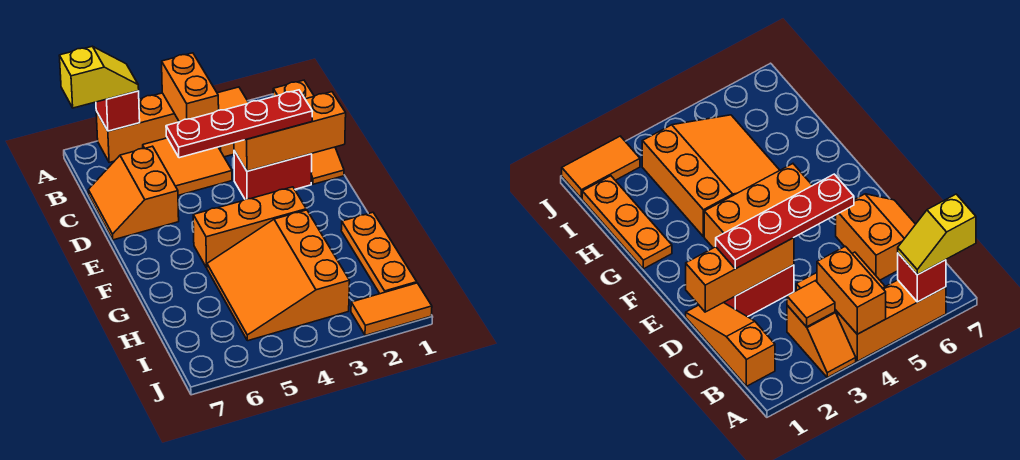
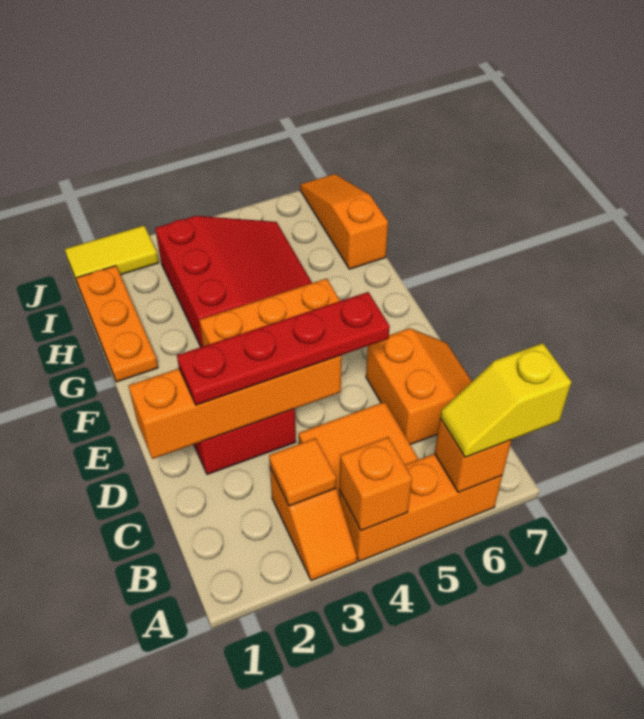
orange brick A4:B4 level 2 -> orange brick A4 level 2
red brick A6 level 2 -> orange brick A6 level 2
orange slope B1:D1 level 1 top B -> orange slope H7:J7 level 1 top H
orange brick D1:D3 level 2 -> orange brick D1:D4 level 2
orange slope G3:I5 level 1 top 3 -> red slope G3:I5 level 1 top 3
orange tile J1:J2 level 1 -> yellow tile J1:J2 level 1

